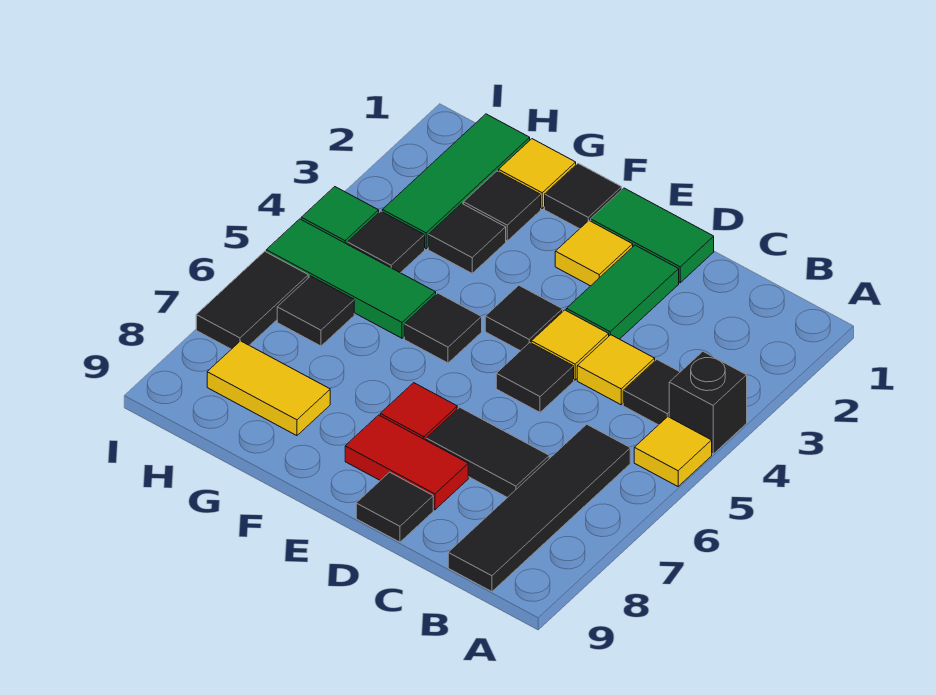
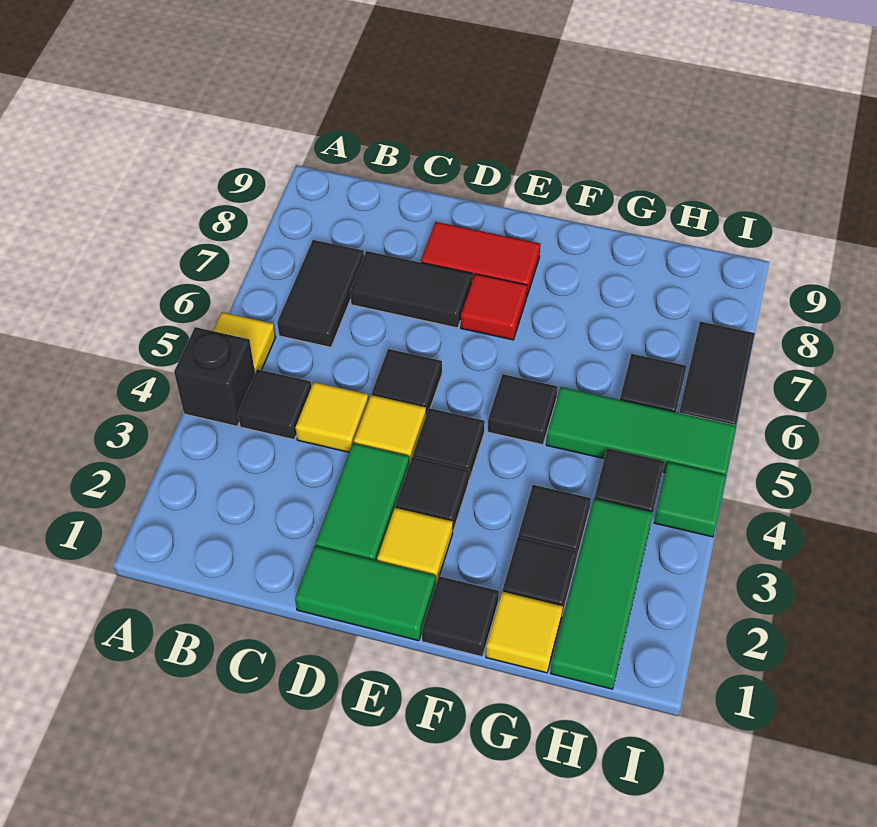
black tile B6:B9 level 1 -> black tile B6:B7 level 1
black tile D9 level 1 -> black tile E3 level 1
yellow tile G8:H8 level 1 -> none

